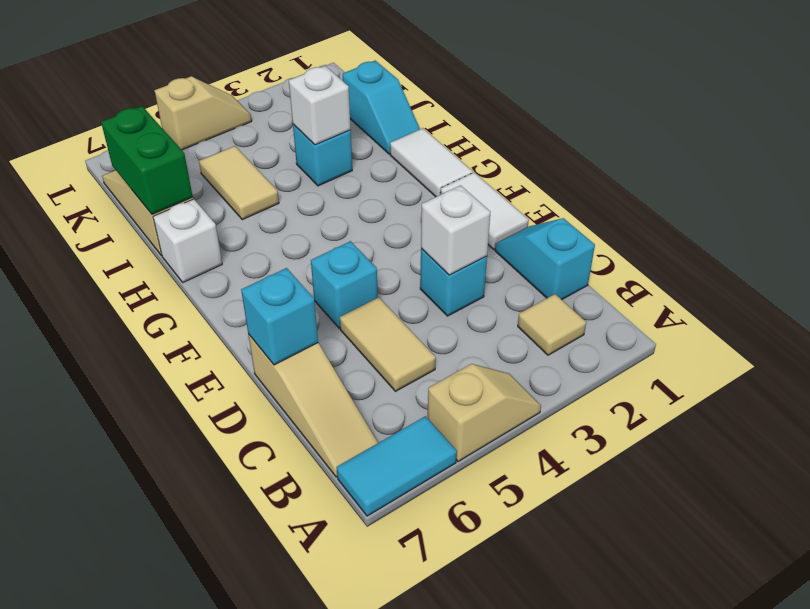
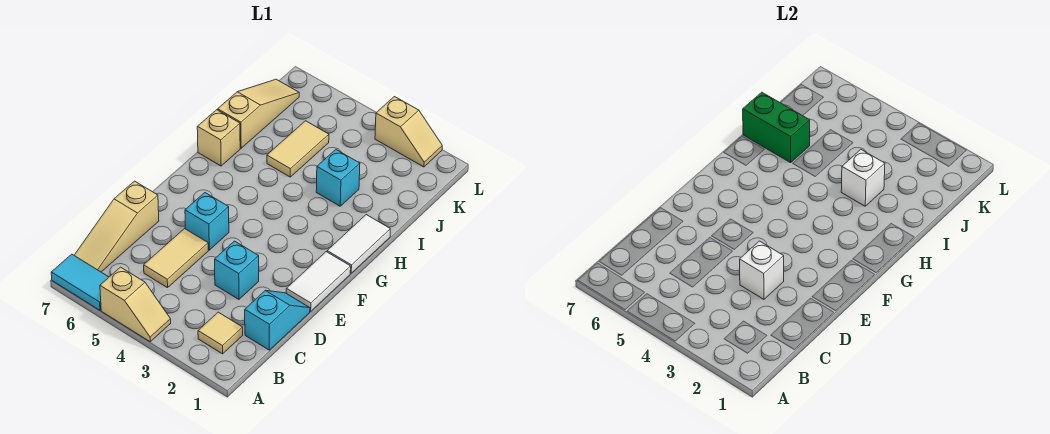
cyan brick D7 level 2 -> none
white brick H7 level 1 -> tan brick H7 level 1
cyan slope I1:J1 level 1 top J -> none
green brick I7:J7 level 2 -> green brick I6:I7 level 2
tan slope L4:L5 level 1 top 5 -> tan slope L2:L3 level 1 top 3

